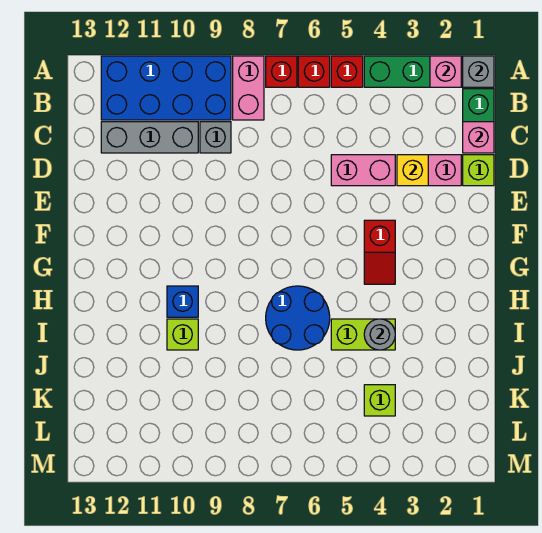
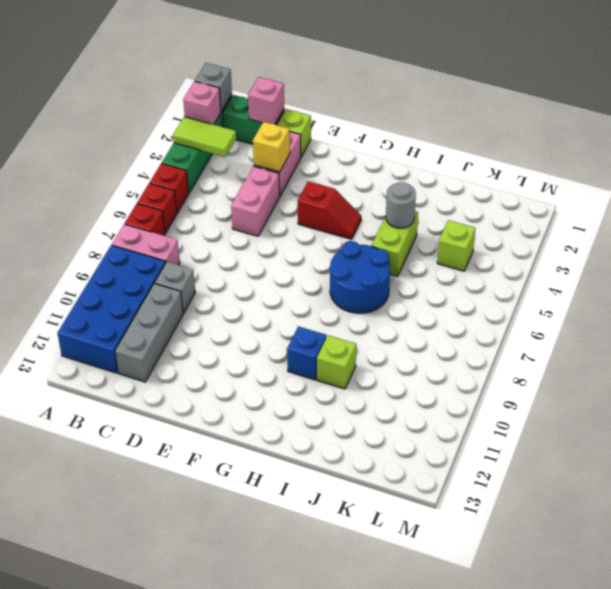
none -> lime tile A3:B3 level 2

